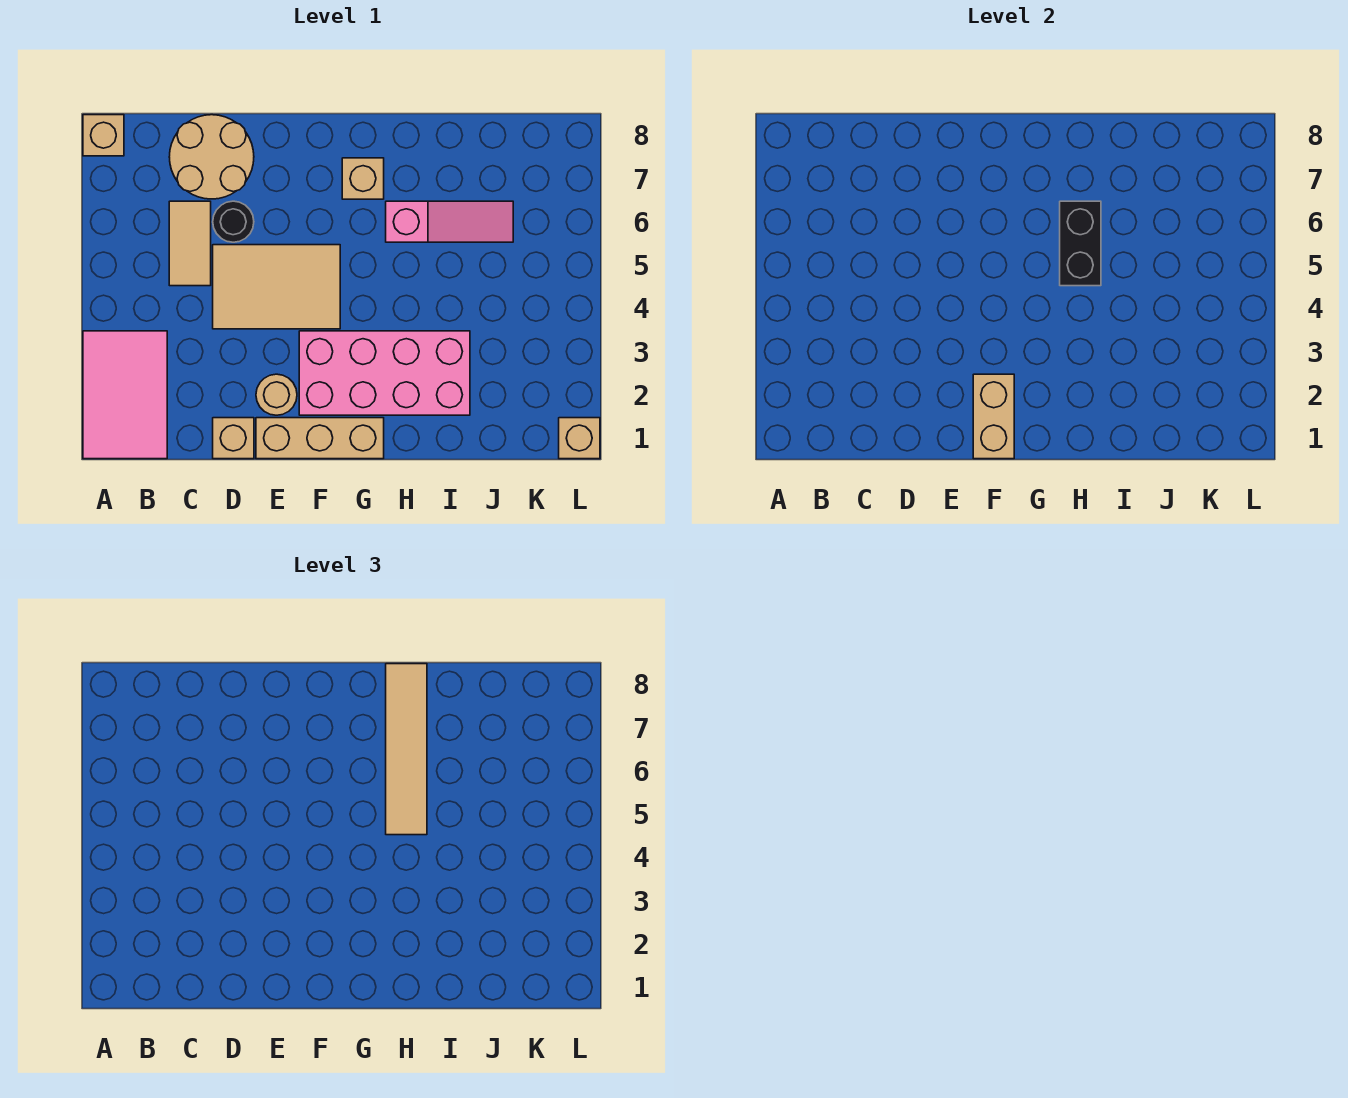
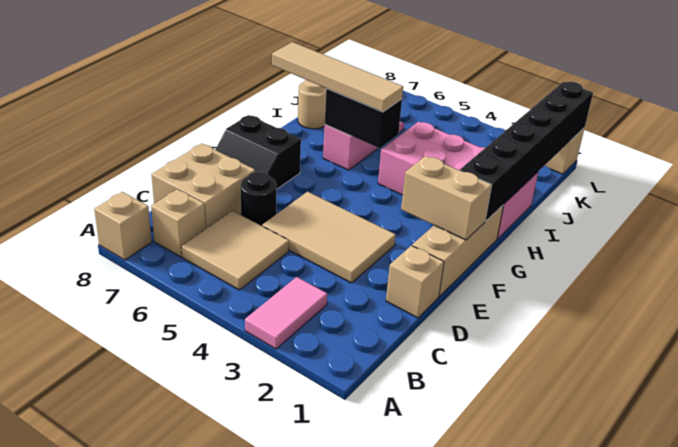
pink tile A1:B3 level 1 -> pink tile A3:B3 level 1
tan tile C5:C6 level 1 -> tan tile B5:C6 level 1
tan round brick C7:D8 level 1 -> tan brick C7:D8 level 1
tan tile D4:F5 level 1 -> tan tile D3:E5 level 1
tan round brick E2 level 1 -> tan round brick I8 level 1
none -> black slope E7:F8 level 1 top F
pink brick F2:I3 level 1 -> pink brick H1:I4 level 1
none -> black brick G1:L1 level 2
tan brick G7 level 1 -> tan brick B7 level 1

